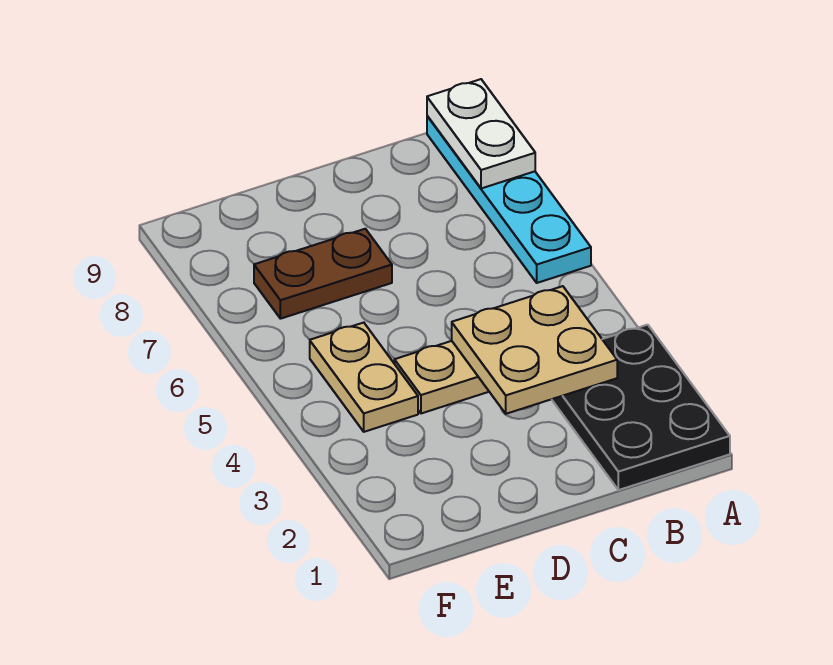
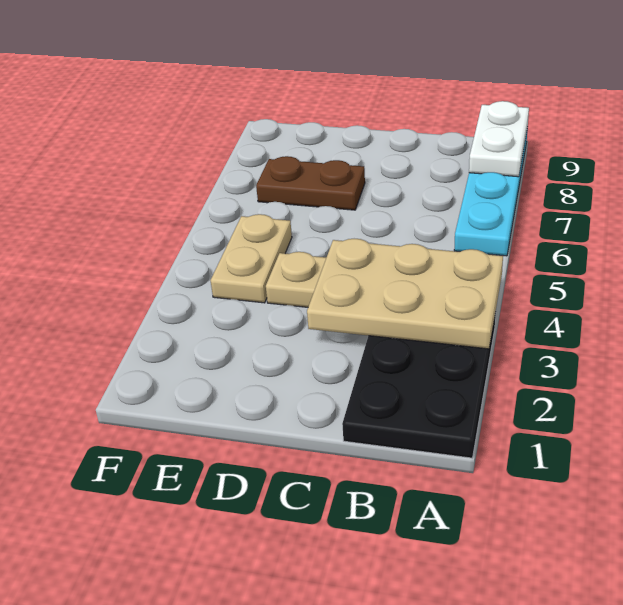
tan plate B3:C4 level 2 -> tan plate A3:C4 level 2

